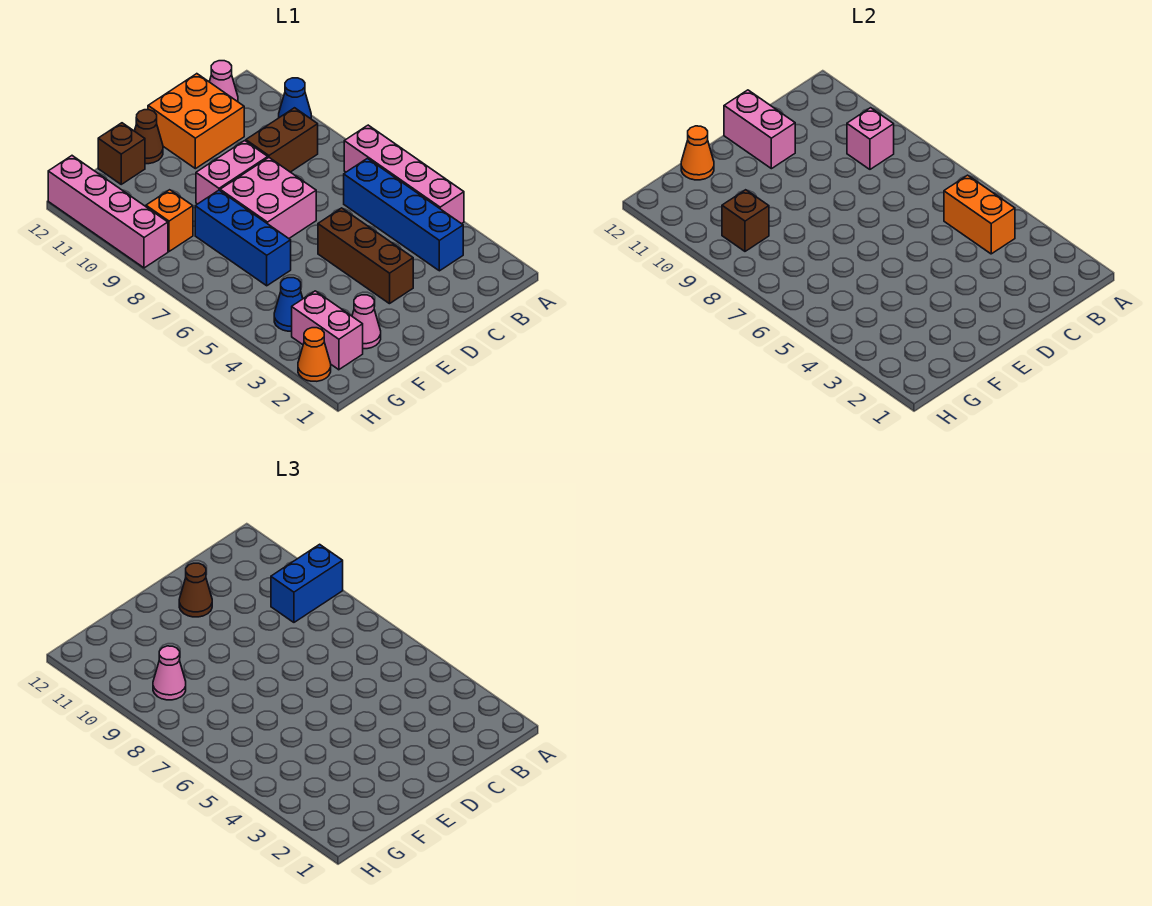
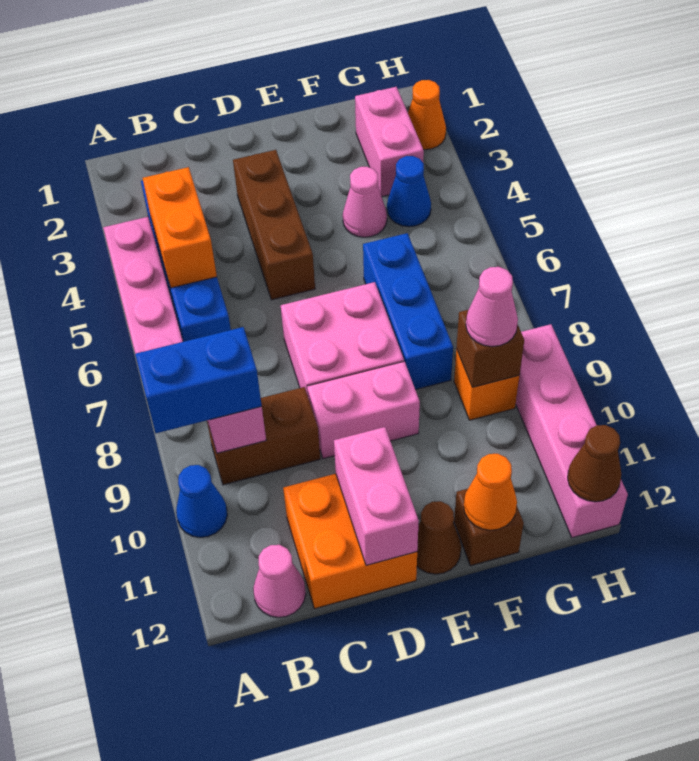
brown cone D11 level 3 -> brown cone H12 level 2
pink cone F2 level 1 -> pink cone F4 level 1

